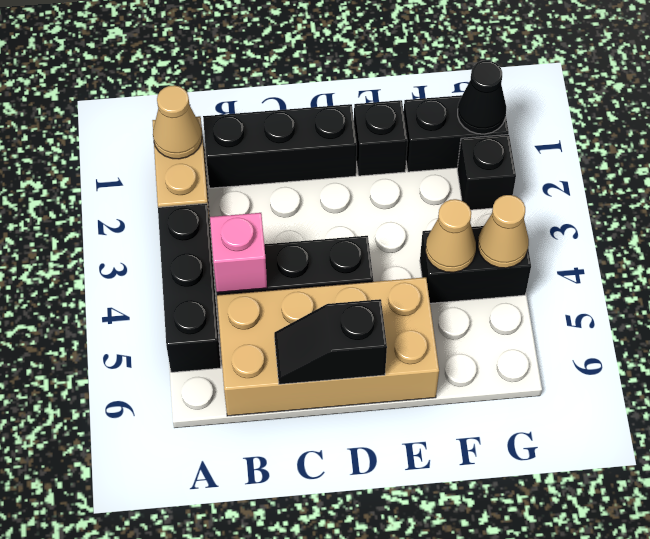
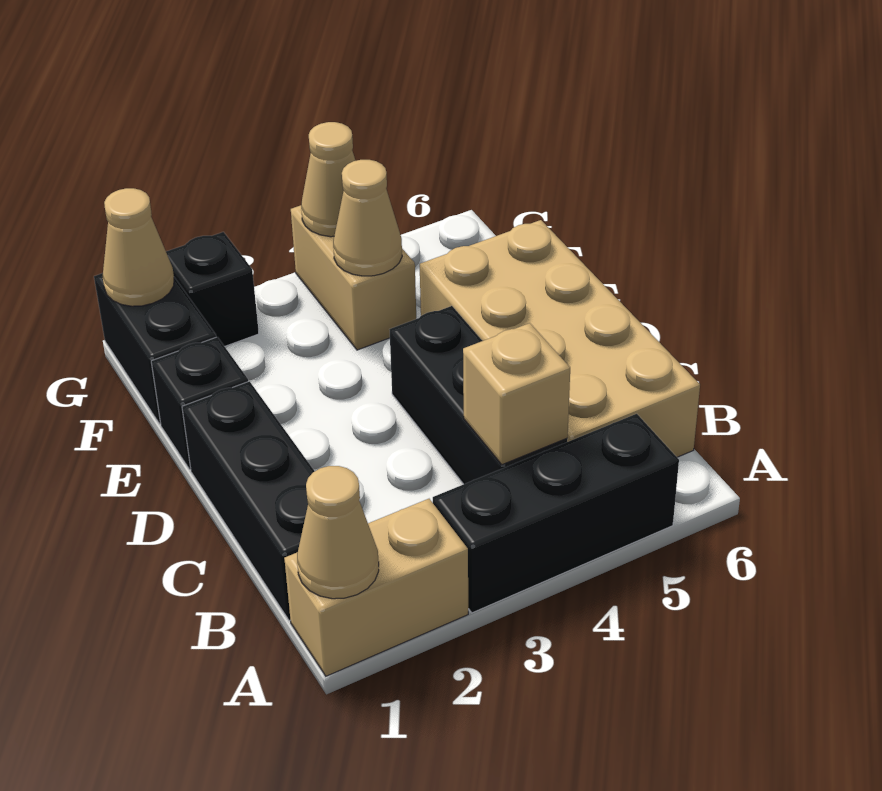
pink brick B4 level 2 -> tan brick B4 level 2
black slope C6:D6 level 2 top D -> none
black brick F4:G4 level 1 -> tan brick F4:G4 level 1
black cone G1 level 2 -> tan cone G1 level 2

